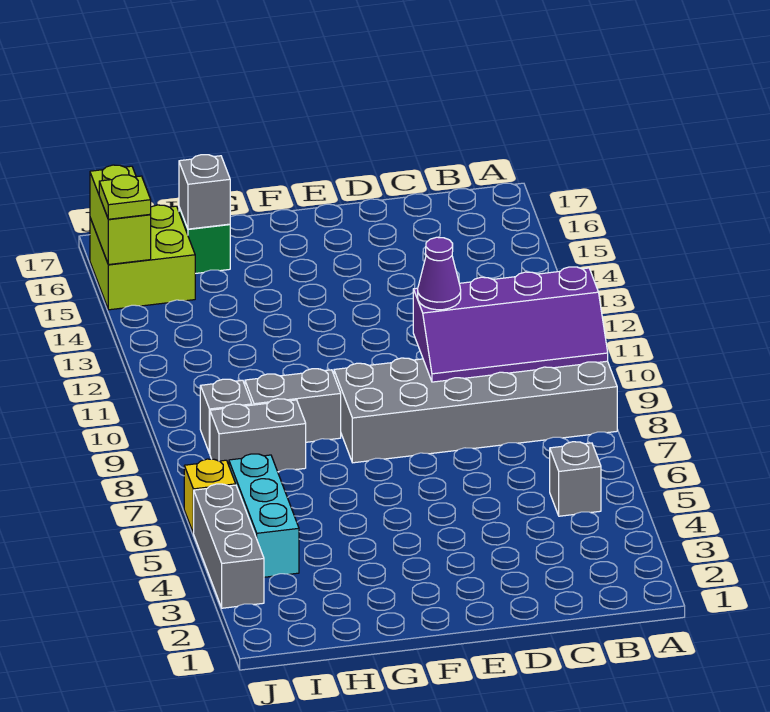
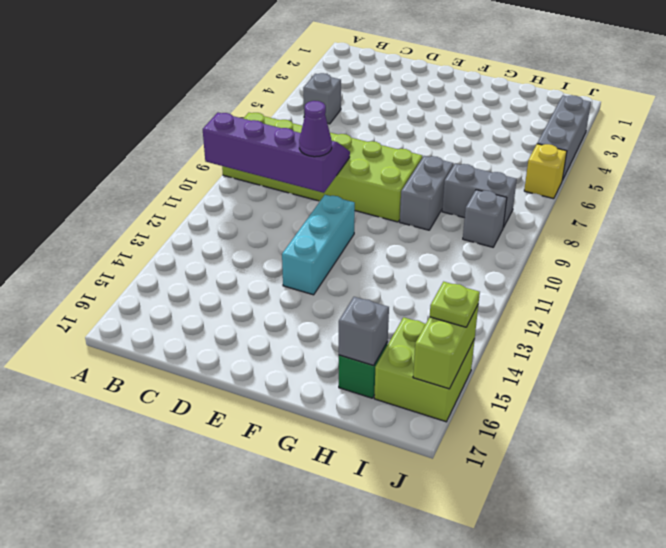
grey brick A8:F9 level 1 -> lime brick A8:F9 level 1
grey brick G9:H9 level 1 -> grey brick G8:G9 level 1
cyan brick I4:I6 level 1 -> cyan brick E11:E13 level 1

